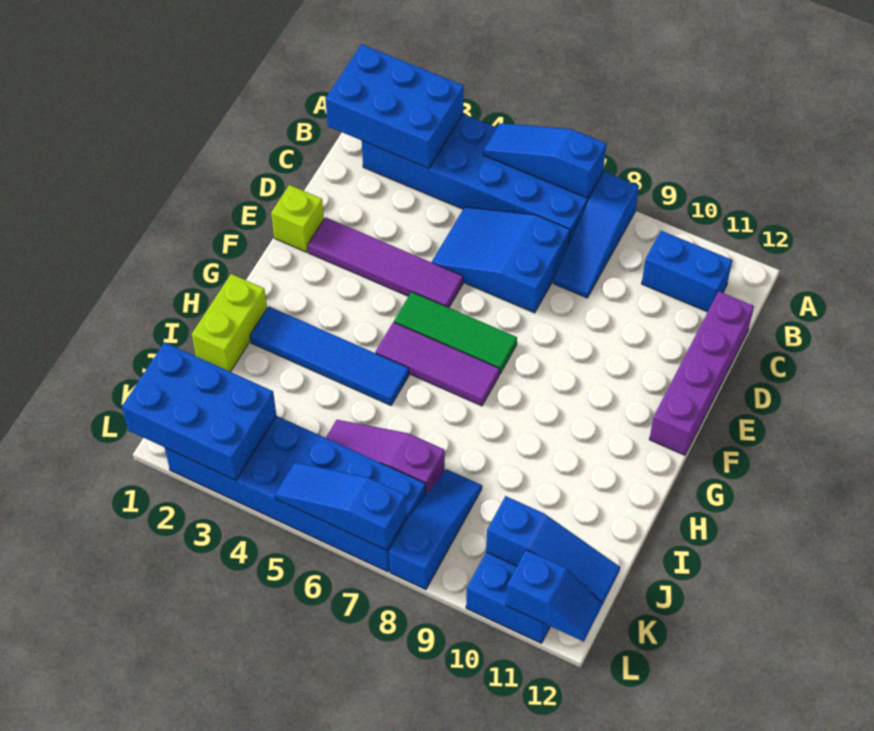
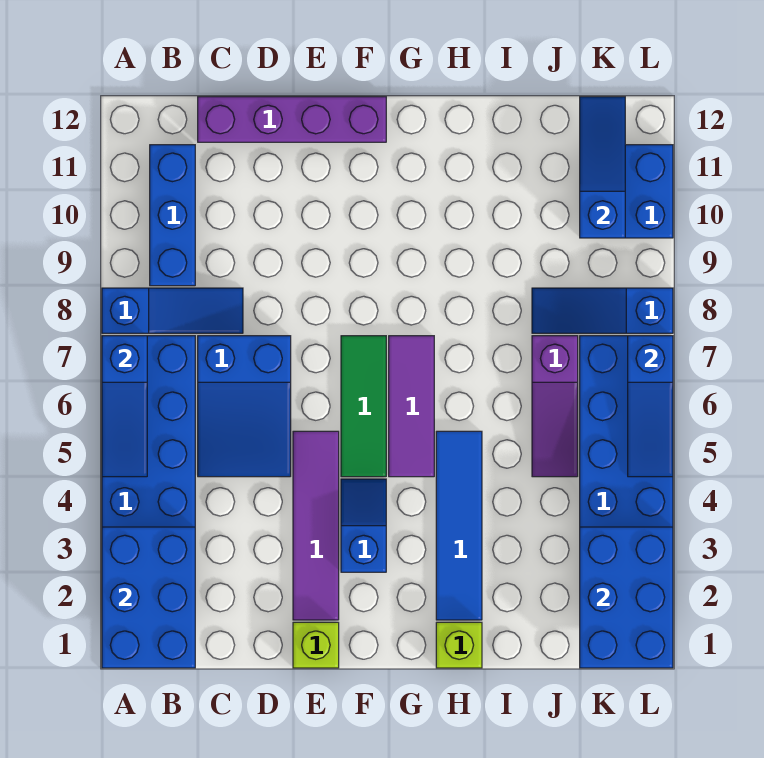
blue brick B10:B11 level 1 -> blue brick B9:B11 level 1
lime brick H1:I1 level 1 -> lime brick H1 level 1
blue slope L11:L12 level 2 top 11 -> blue slope F3:F4 level 1 top 3

